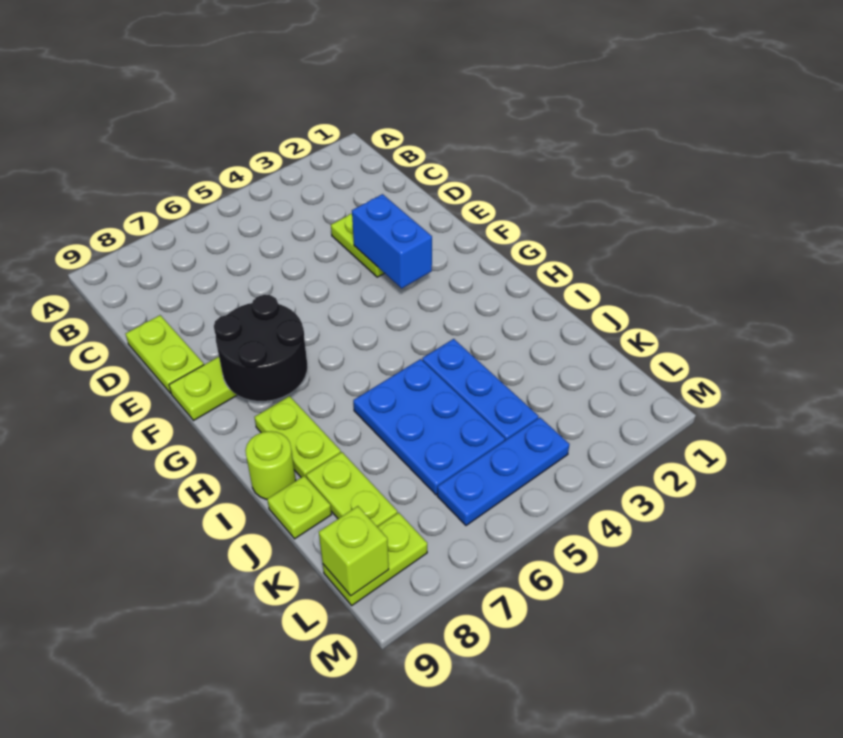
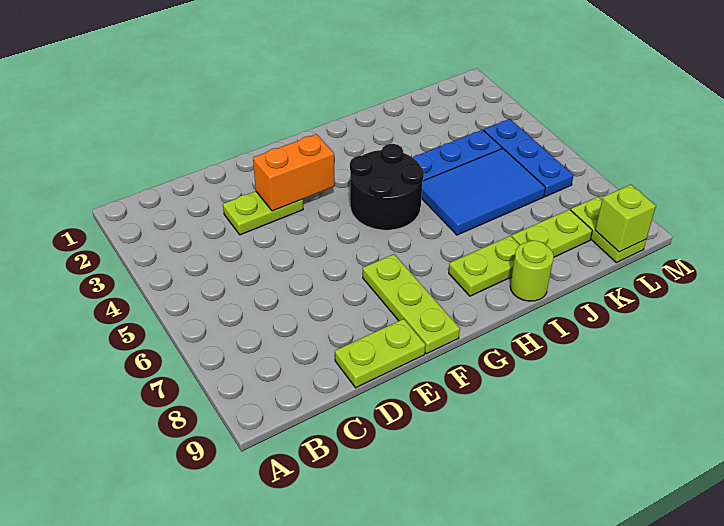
blue brick E3:F3 level 2 -> orange brick E3:F3 level 2
black round brick F7:G8 level 2 -> black round brick G4:H5 level 1
blue plate I5:K6 level 1 -> blue tile I5:K6 level 1
lime plate J9 level 1 -> none

